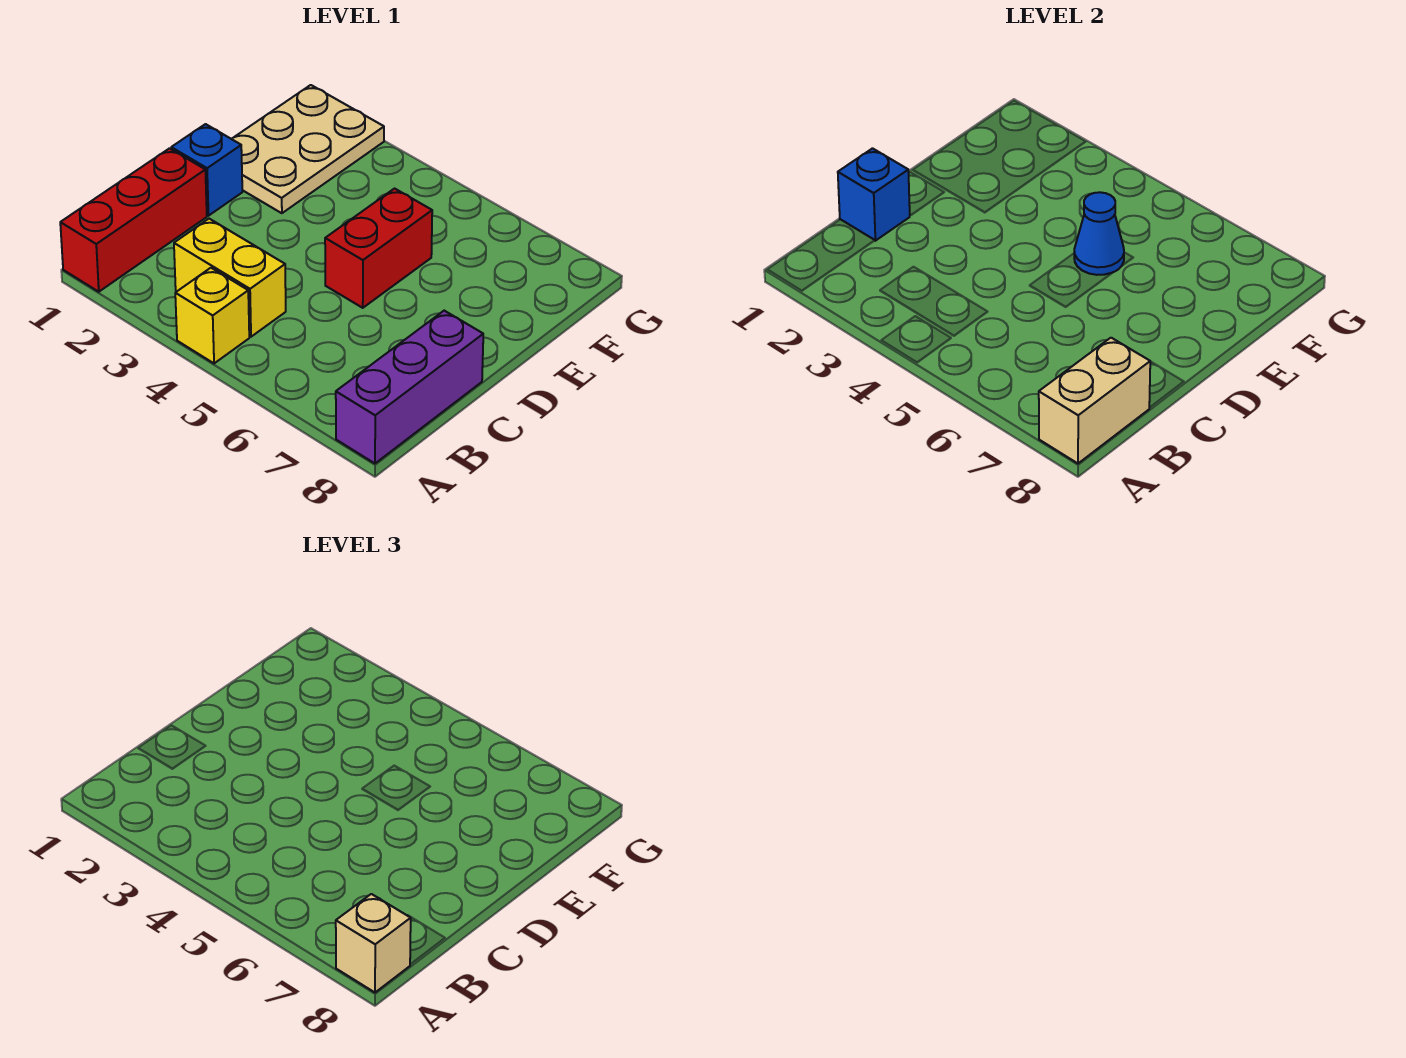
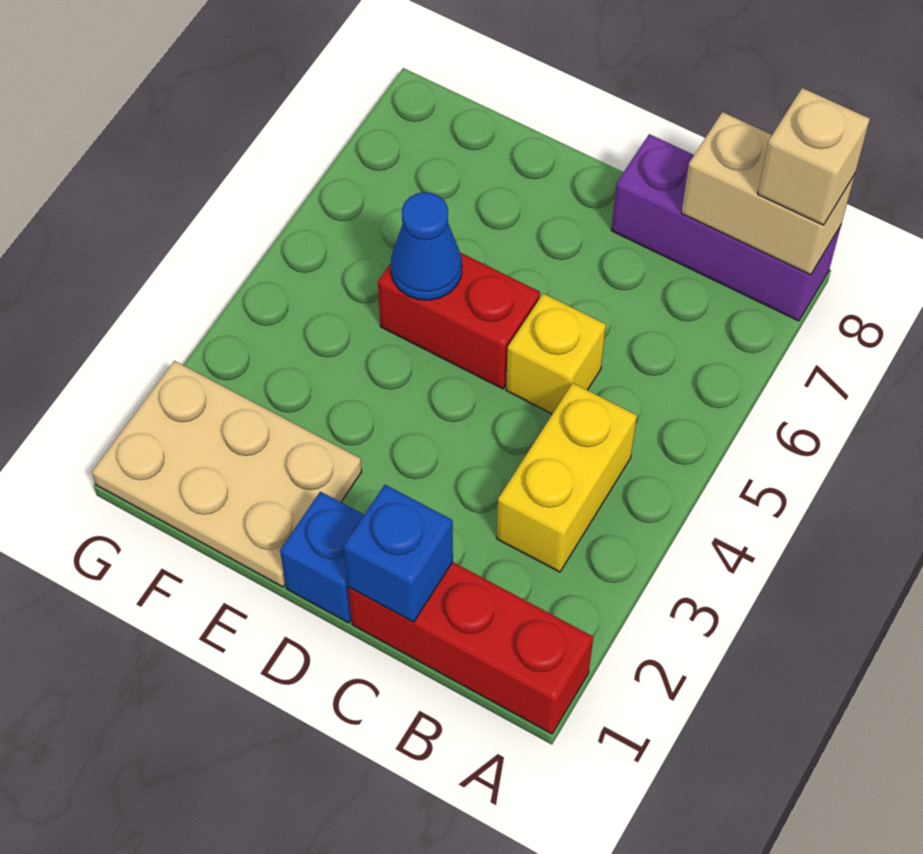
yellow brick A4 level 1 -> yellow brick C5 level 1

